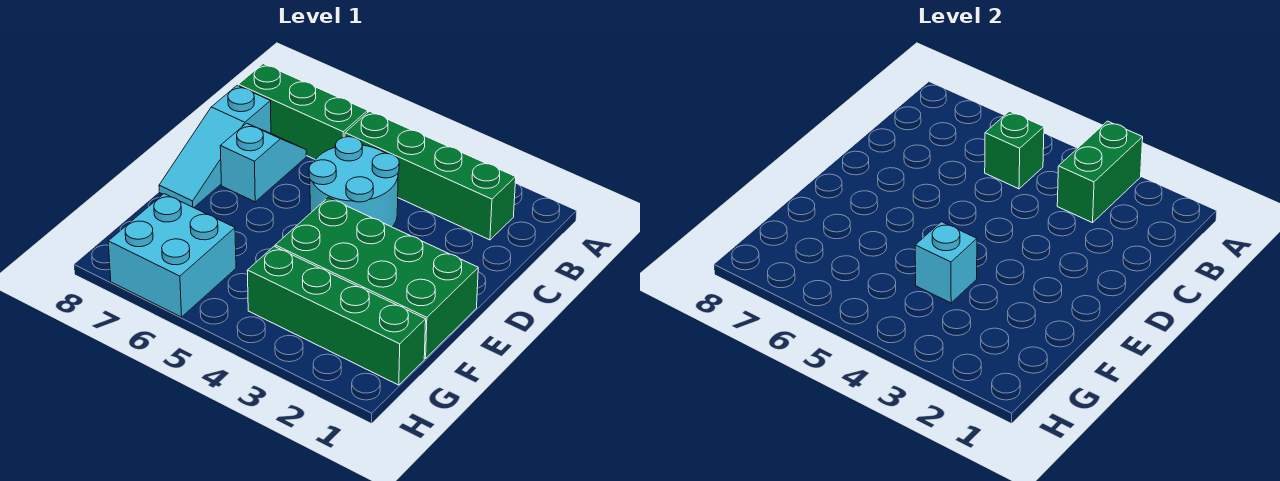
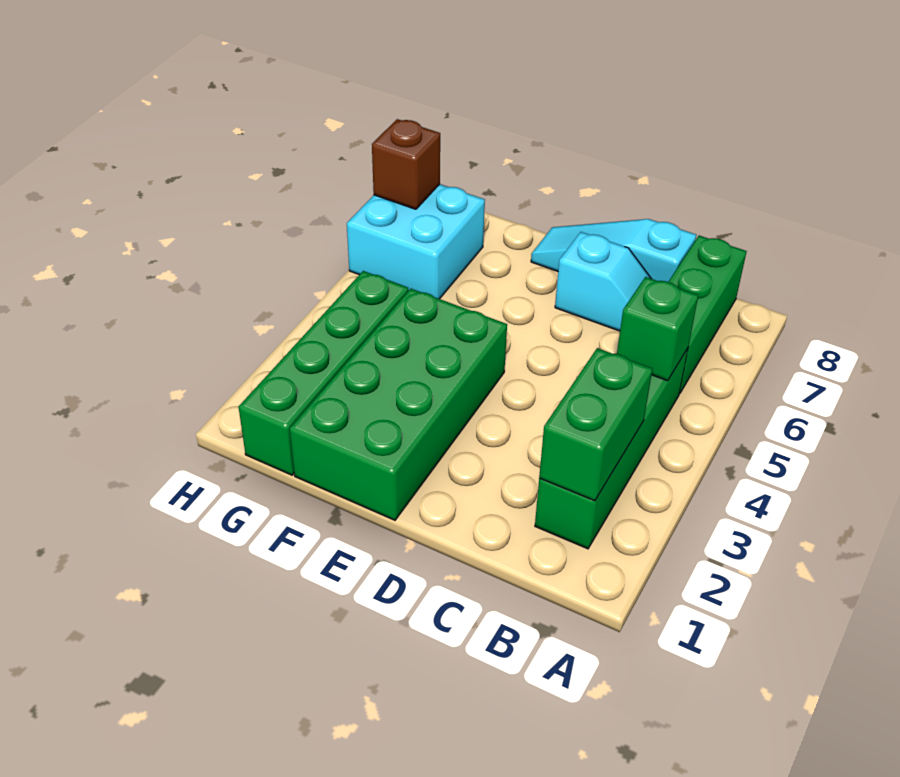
green brick A3:B3 level 2 -> green brick B2:B3 level 2
cyan round brick C4:D5 level 1 -> none
cyan brick F4 level 2 -> none
none -> brown brick H7 level 2

